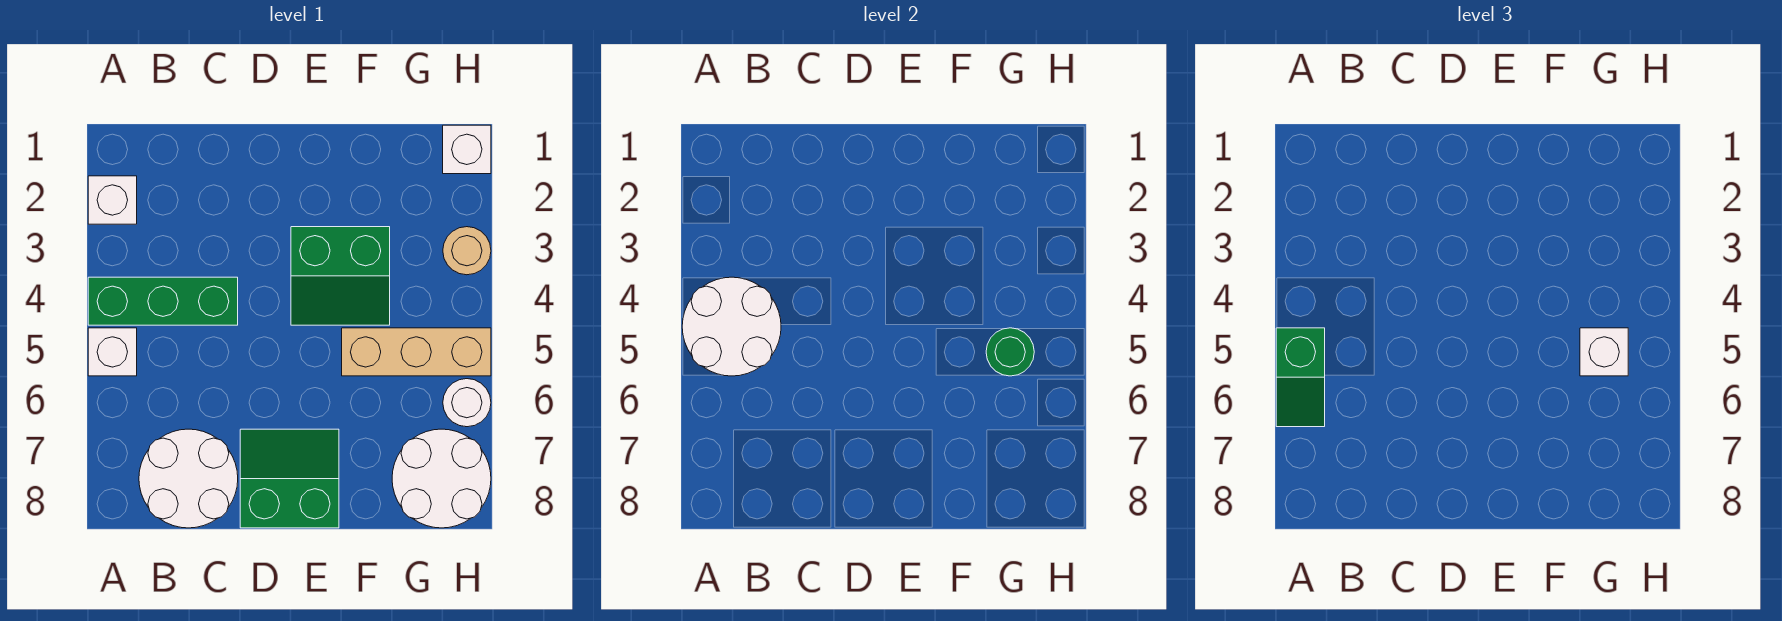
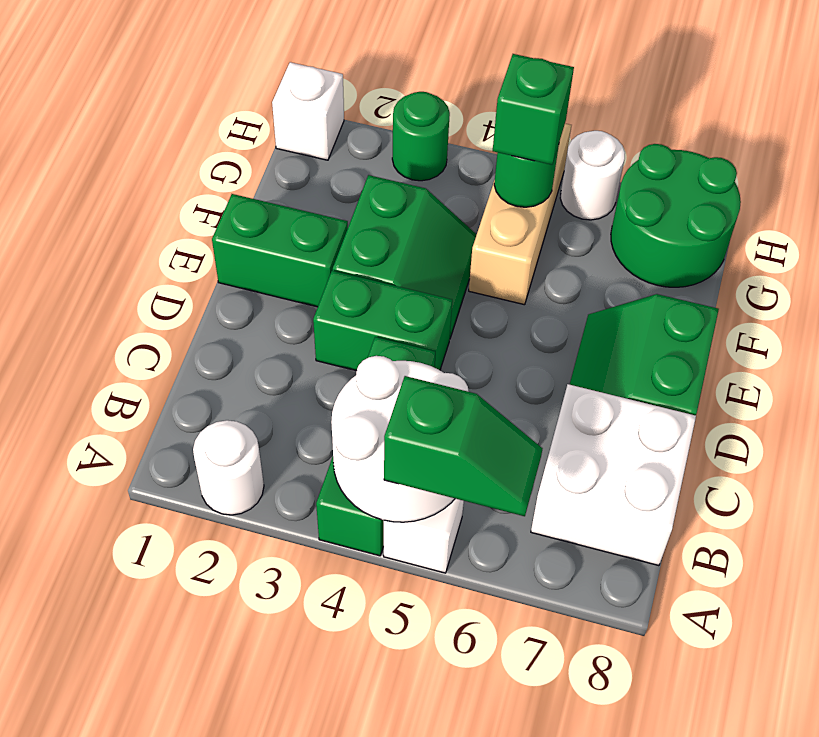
white brick A2 level 1 -> white round brick A2 level 1
white round brick B7:C8 level 1 -> white brick B7:C8 level 1
none -> green brick D3:D4 level 1
none -> green brick E1:E2 level 1
white brick G5 level 3 -> green brick G5 level 3
white round brick G7:H8 level 1 -> green round brick G7:H8 level 1
tan round brick H3 level 1 -> green round brick H3 level 1

